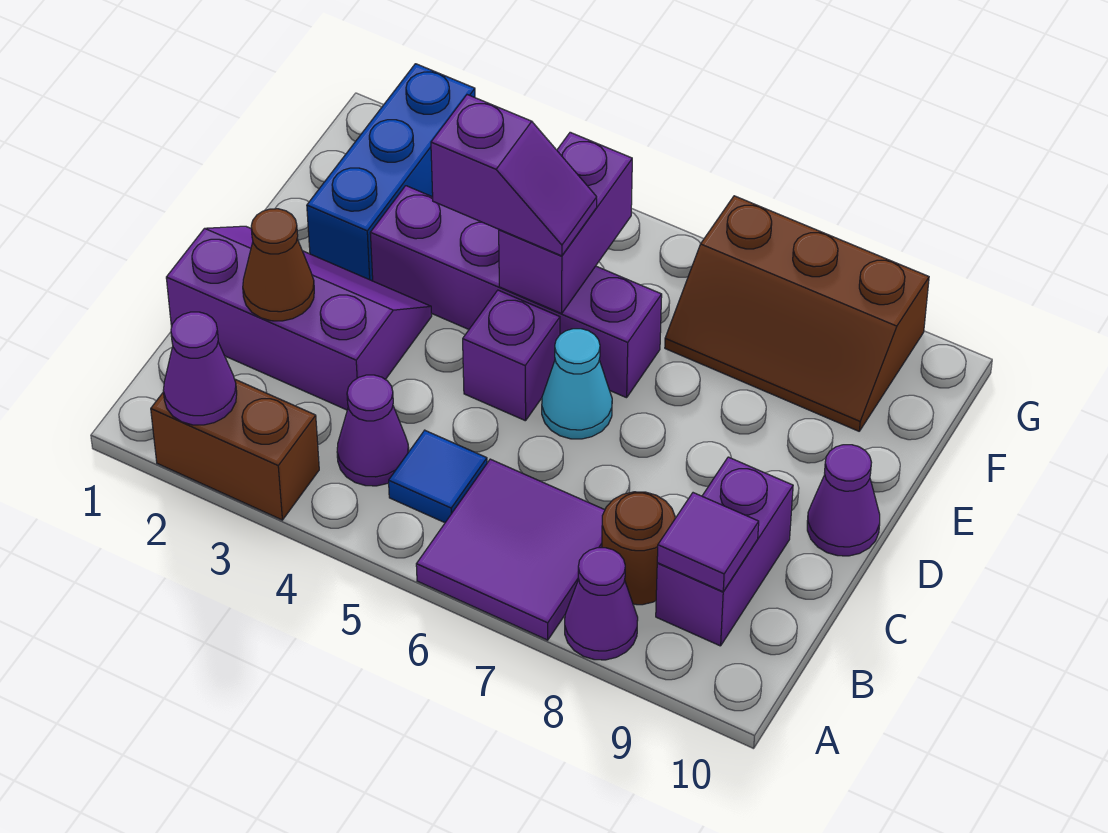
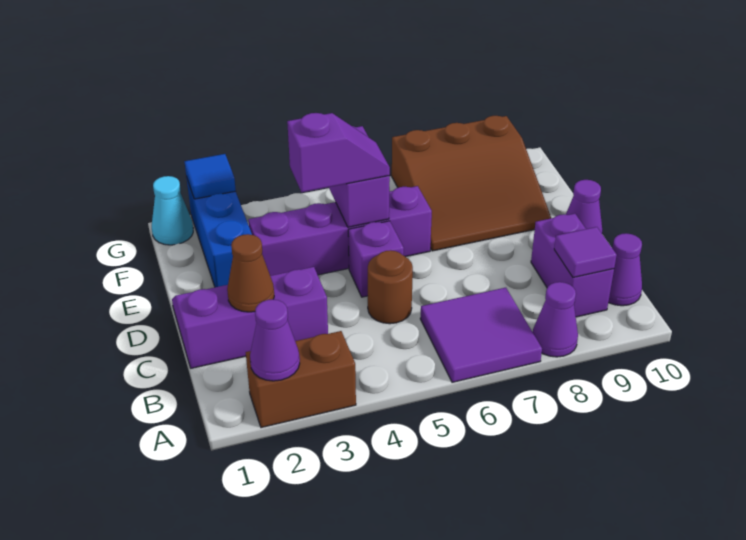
purple cone B4 level 1 -> purple cone B10 level 1
blue tile B5 level 1 -> blue tile G2 level 2
brown round brick B8 level 1 -> brown round brick C5 level 1
cyan cone D6 level 1 -> cyan cone G1 level 1
brown slope F7:G9 level 1 top G -> brown slope E7:G9 level 1 top G

